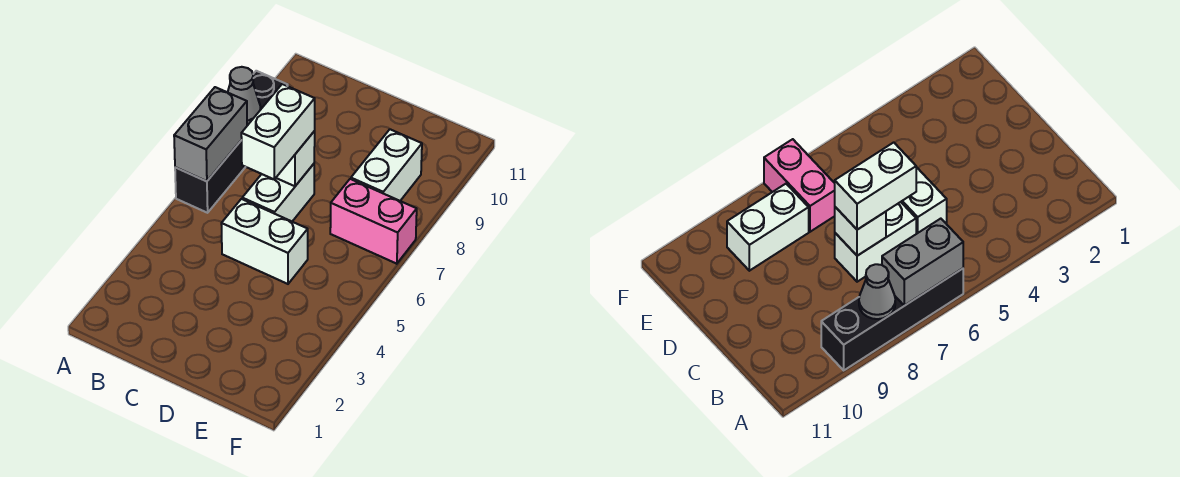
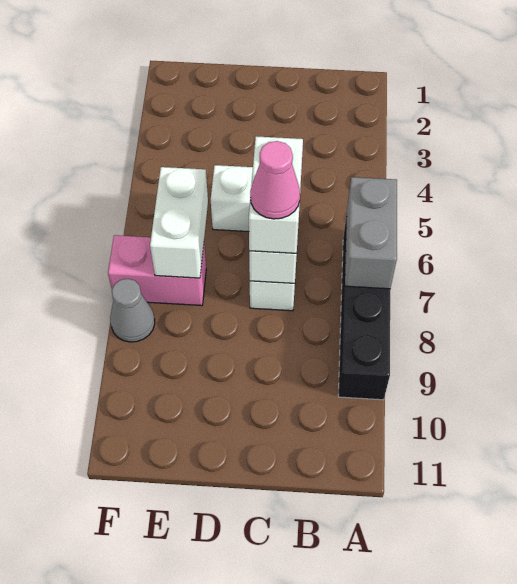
grey cone A8 level 2 -> grey cone F8 level 1
none -> pink cone C7 level 4
white brick E8:E9 level 1 -> white brick E6:E7 level 2

